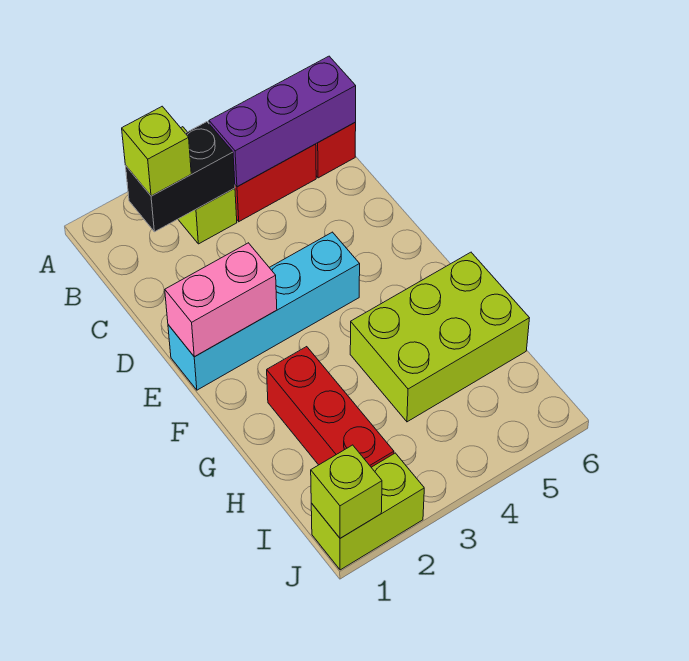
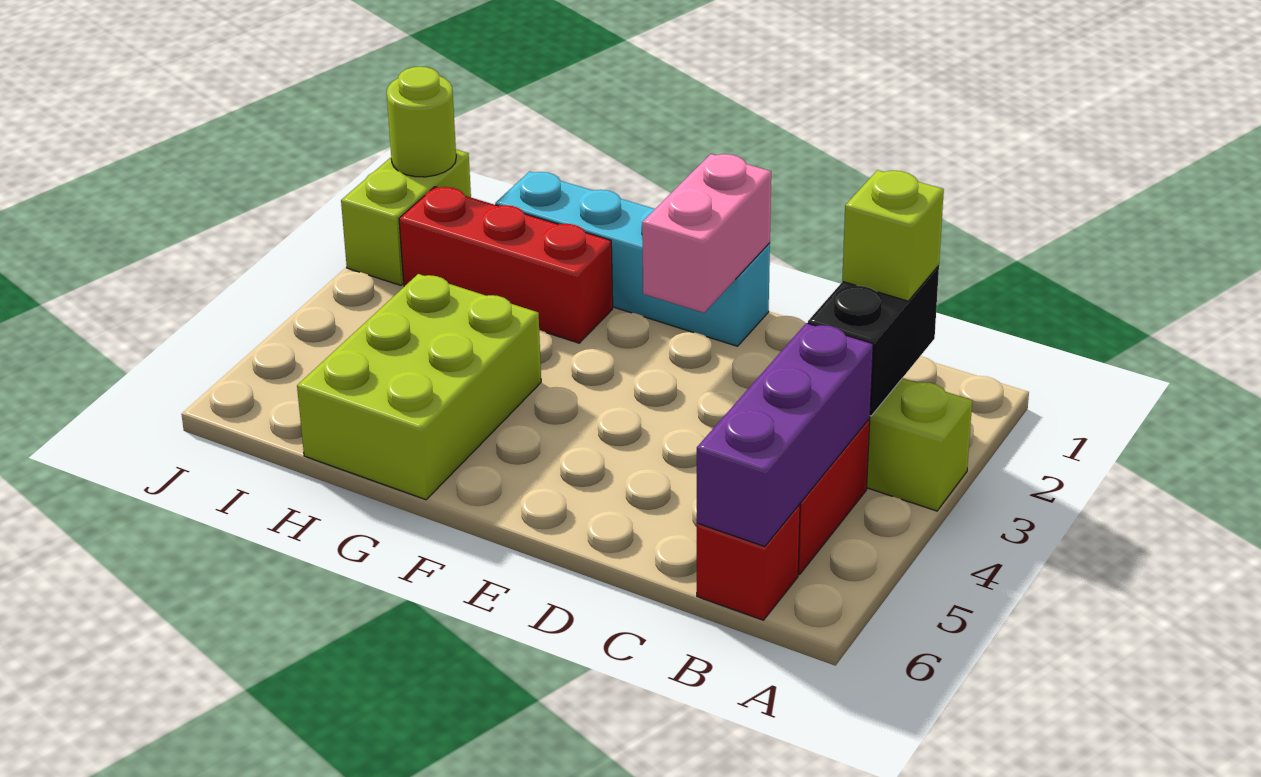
cyan brick E1:E4 level 1 -> cyan brick E1:H1 level 1
lime brick J1 level 2 -> lime round brick J1 level 2

